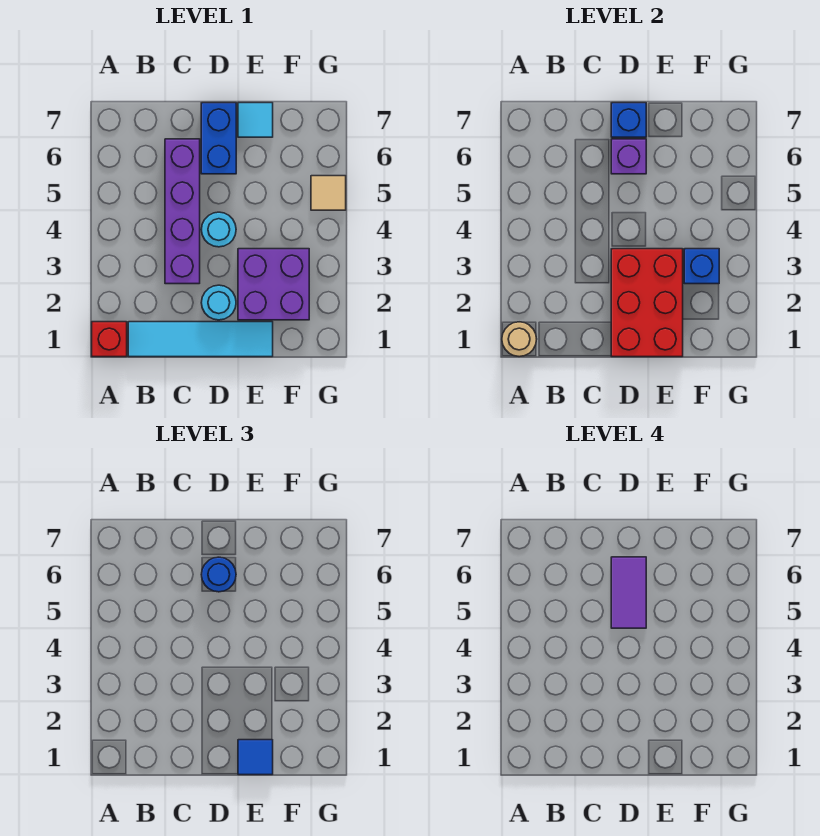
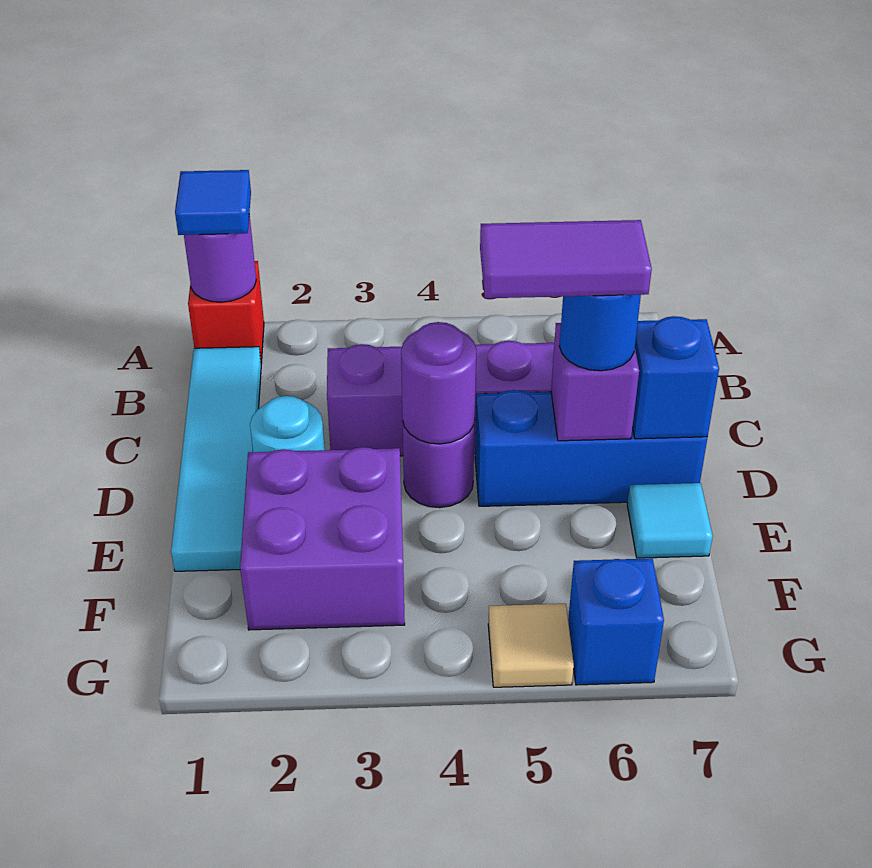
tan round brick A1 level 2 -> purple round brick A1 level 2
red brick D1:E3 level 2 -> none
cyan round brick D4 level 1 -> purple round brick D4 level 1
none -> purple round brick D4 level 2
blue brick D6:D7 level 1 -> blue brick D5:D7 level 1
blue tile E1 level 3 -> blue tile A1 level 3
blue brick F3 level 2 -> blue brick G6 level 1

